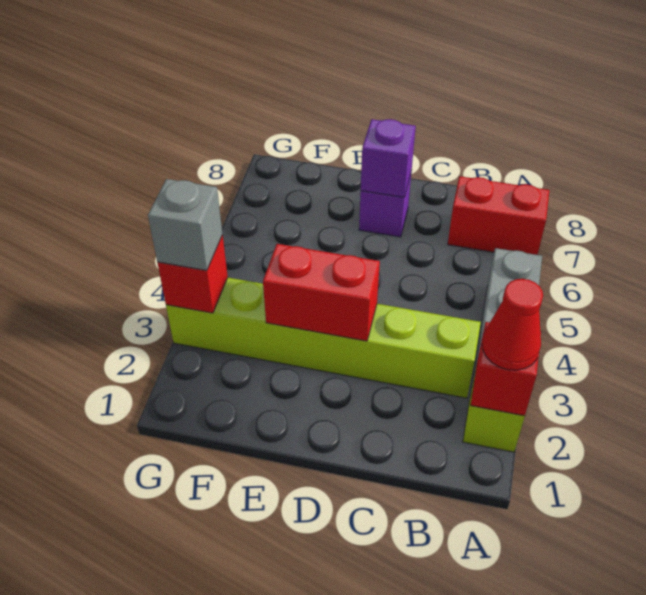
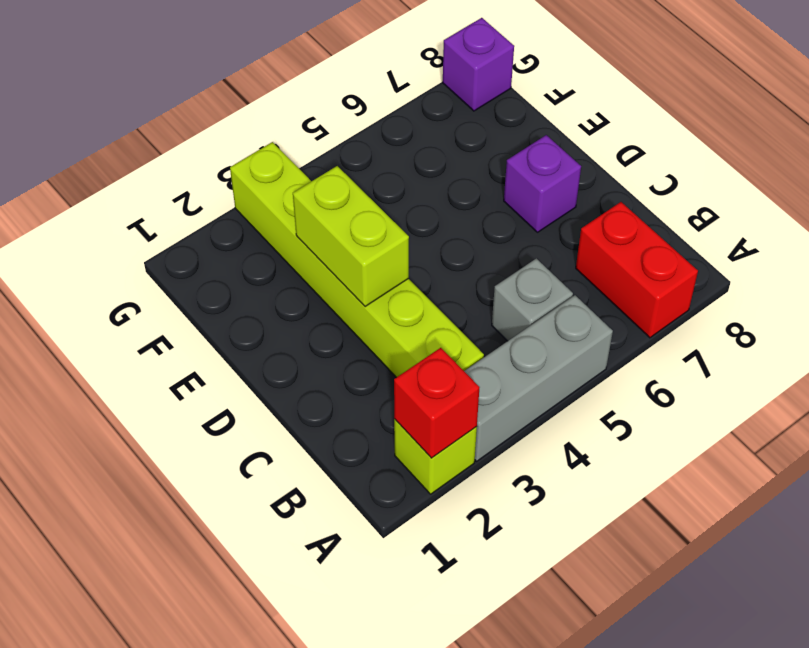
red cone A2 level 3 -> none
red brick D3:E3 level 2 -> lime brick D3:E3 level 2
purple brick D7 level 2 -> purple brick G8 level 1
red brick G3 level 2 -> none
grey brick G3 level 3 -> grey brick B5 level 1

